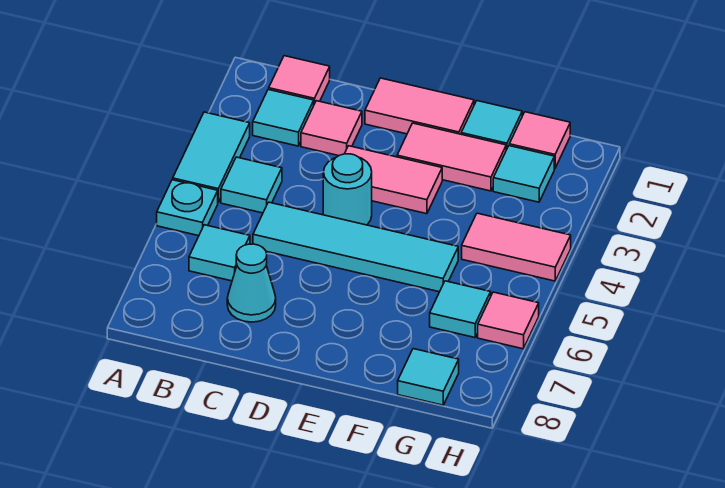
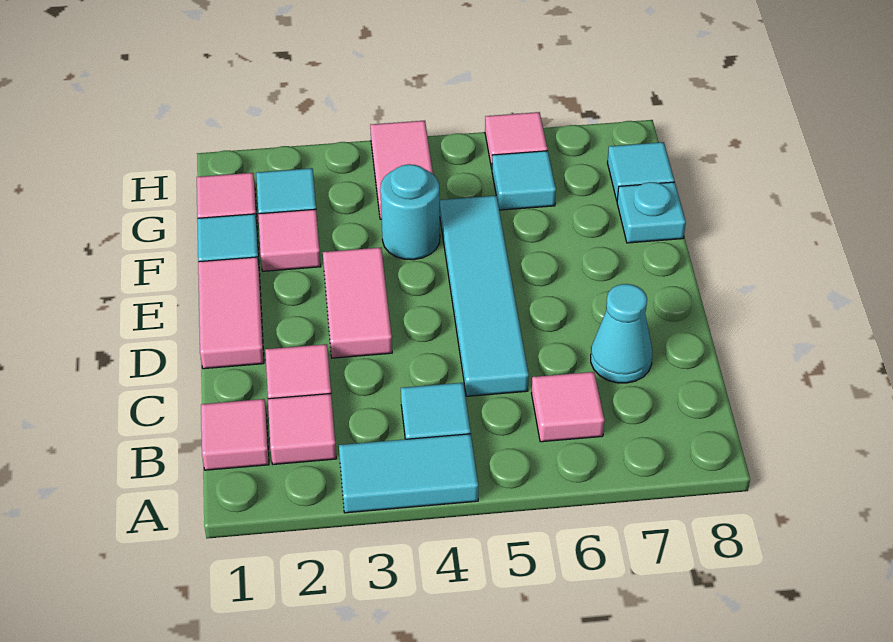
cyan plate A5 level 1 -> cyan plate F8 level 1
cyan tile B2 level 1 -> pink tile B2 level 1
cyan tile B6 level 1 -> pink tile B6 level 1
cyan round brick D4 level 1 -> cyan round brick F4 level 1
pink tile E2:F2 level 1 -> pink tile F2 level 1

